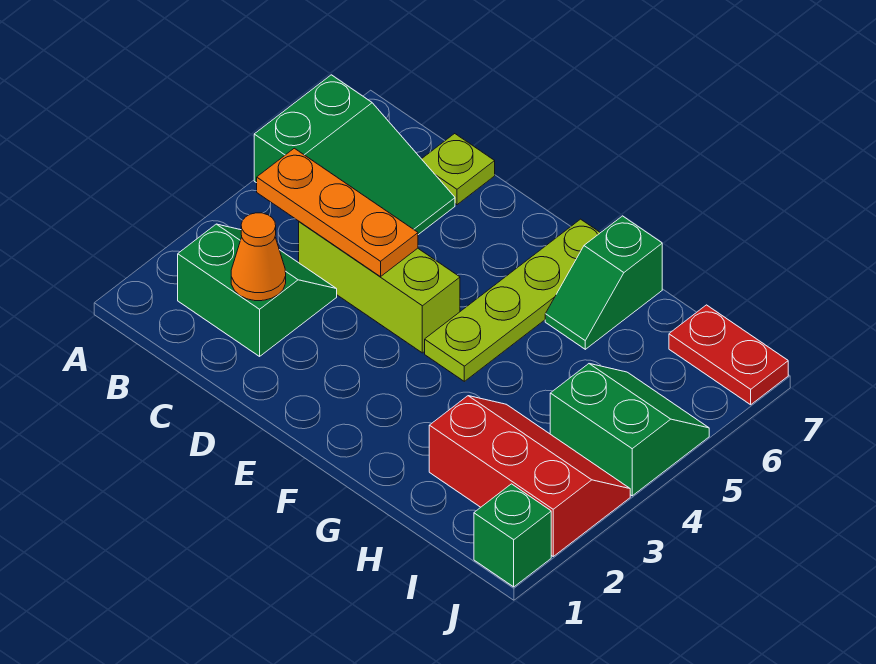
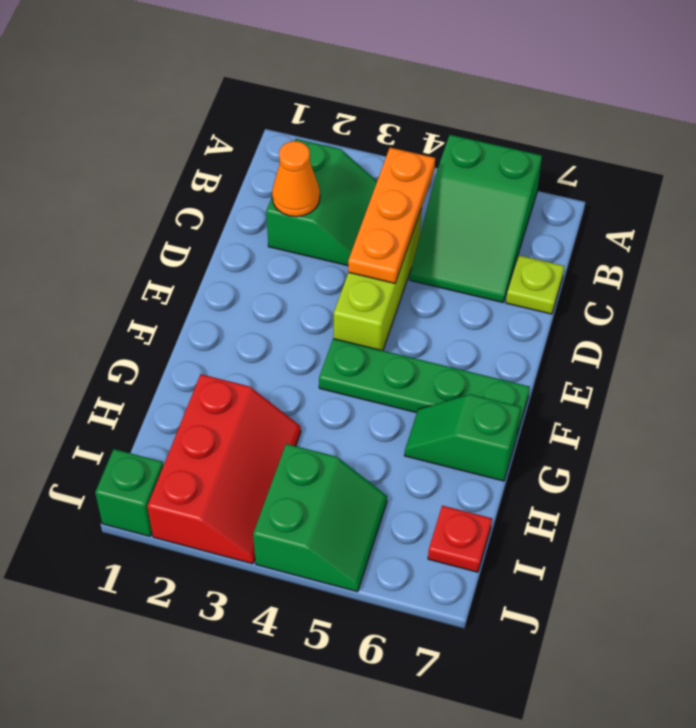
lime plate F4:F7 level 1 -> green plate F4:F7 level 1
red plate I7:J7 level 1 -> red plate I7 level 1

